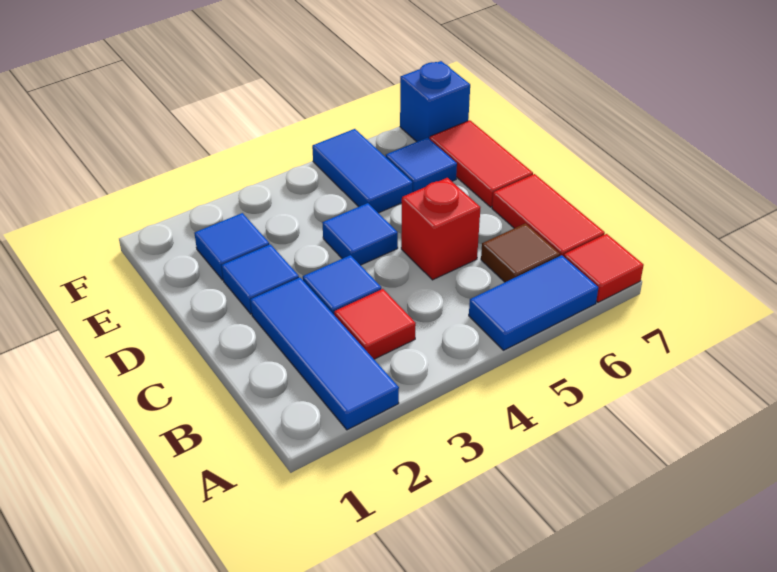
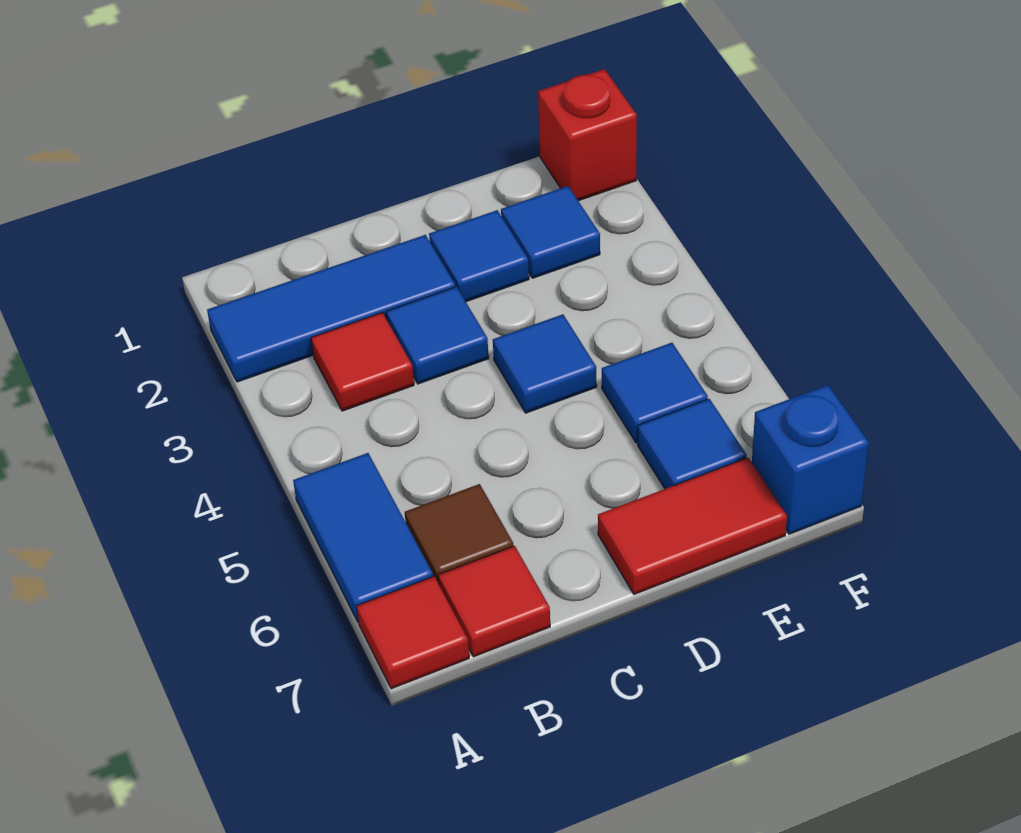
red tile B7:C7 level 1 -> red tile B7 level 1
red brick C5 level 1 -> red brick F1 level 1
blue tile E5:F5 level 1 -> blue tile E5 level 1

